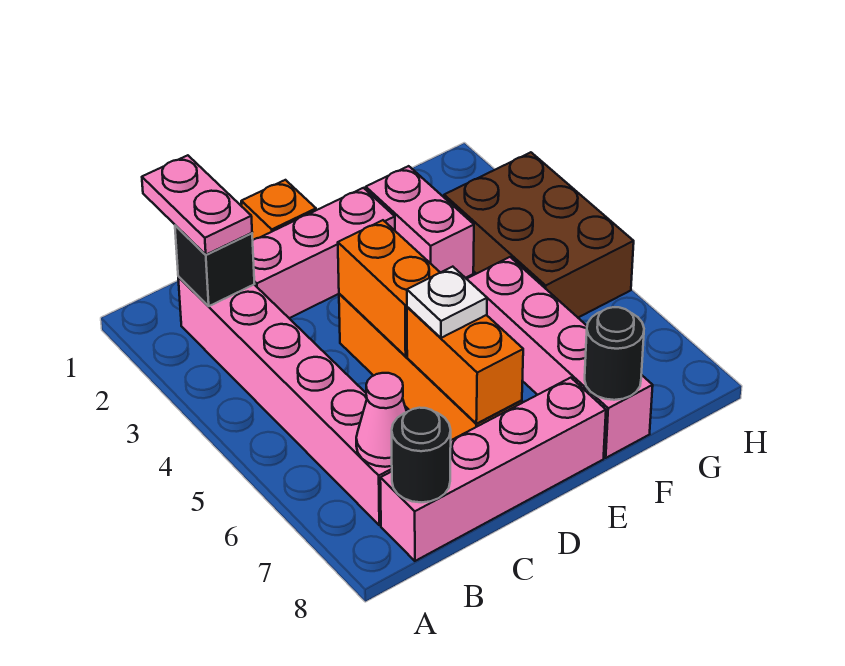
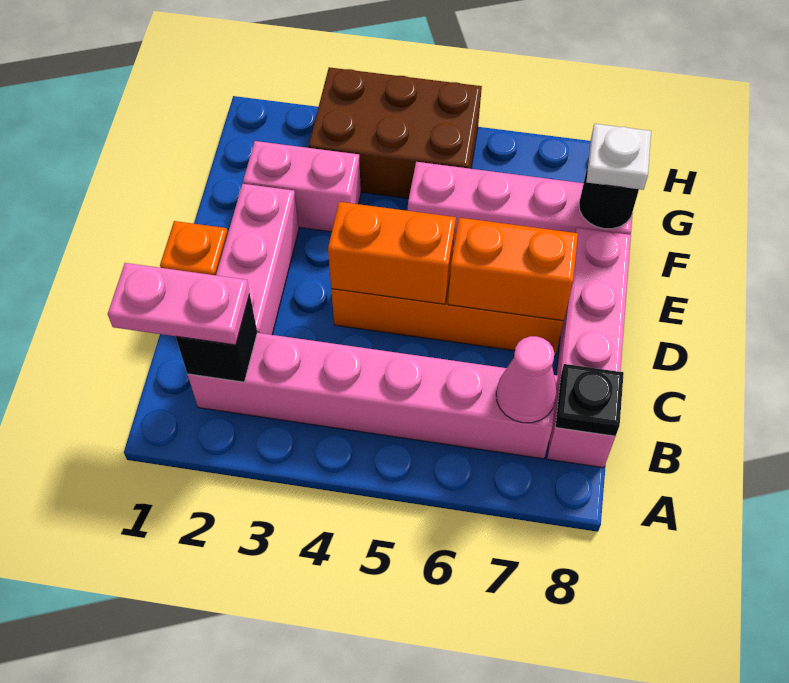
black round brick B8 level 2 -> black plate B8 level 2
white plate D6 level 3 -> white plate F8 level 3

